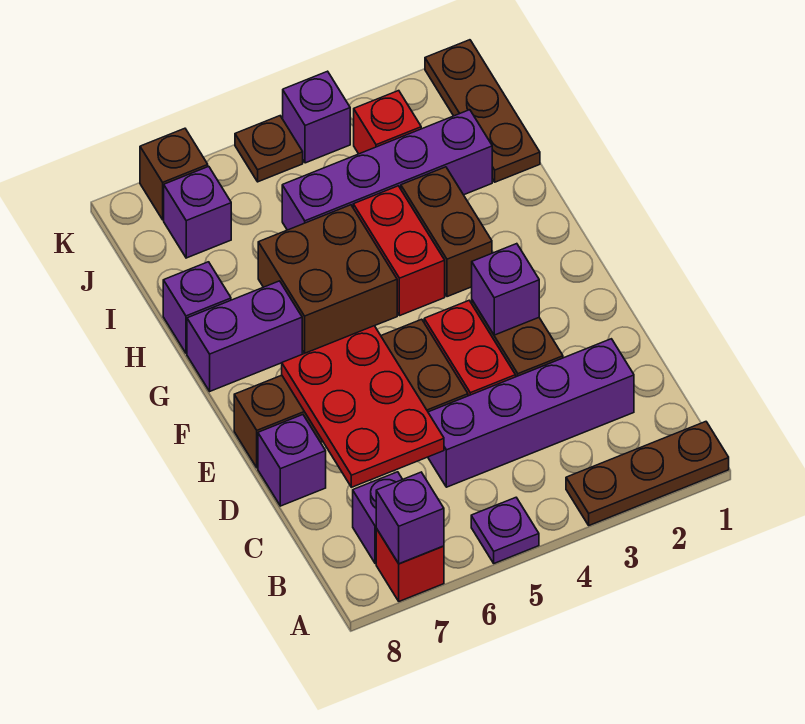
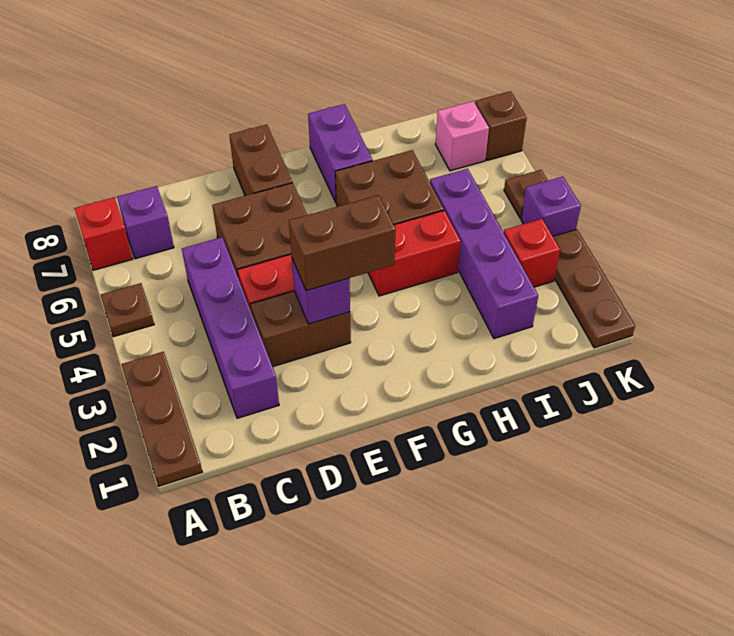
purple plate A5 level 1 -> brown plate A5 level 1
purple brick A7 level 2 -> none
red plate C6:E7 level 2 -> none
purple brick D8 level 1 -> none
brown brick G3:H3 level 1 -> brown brick E3:F3 level 3
purple brick H8 level 1 -> none
brown plate I1:K1 level 1 -> brown plate K1:K3 level 1
purple brick J7 level 1 -> pink brick J7 level 1

